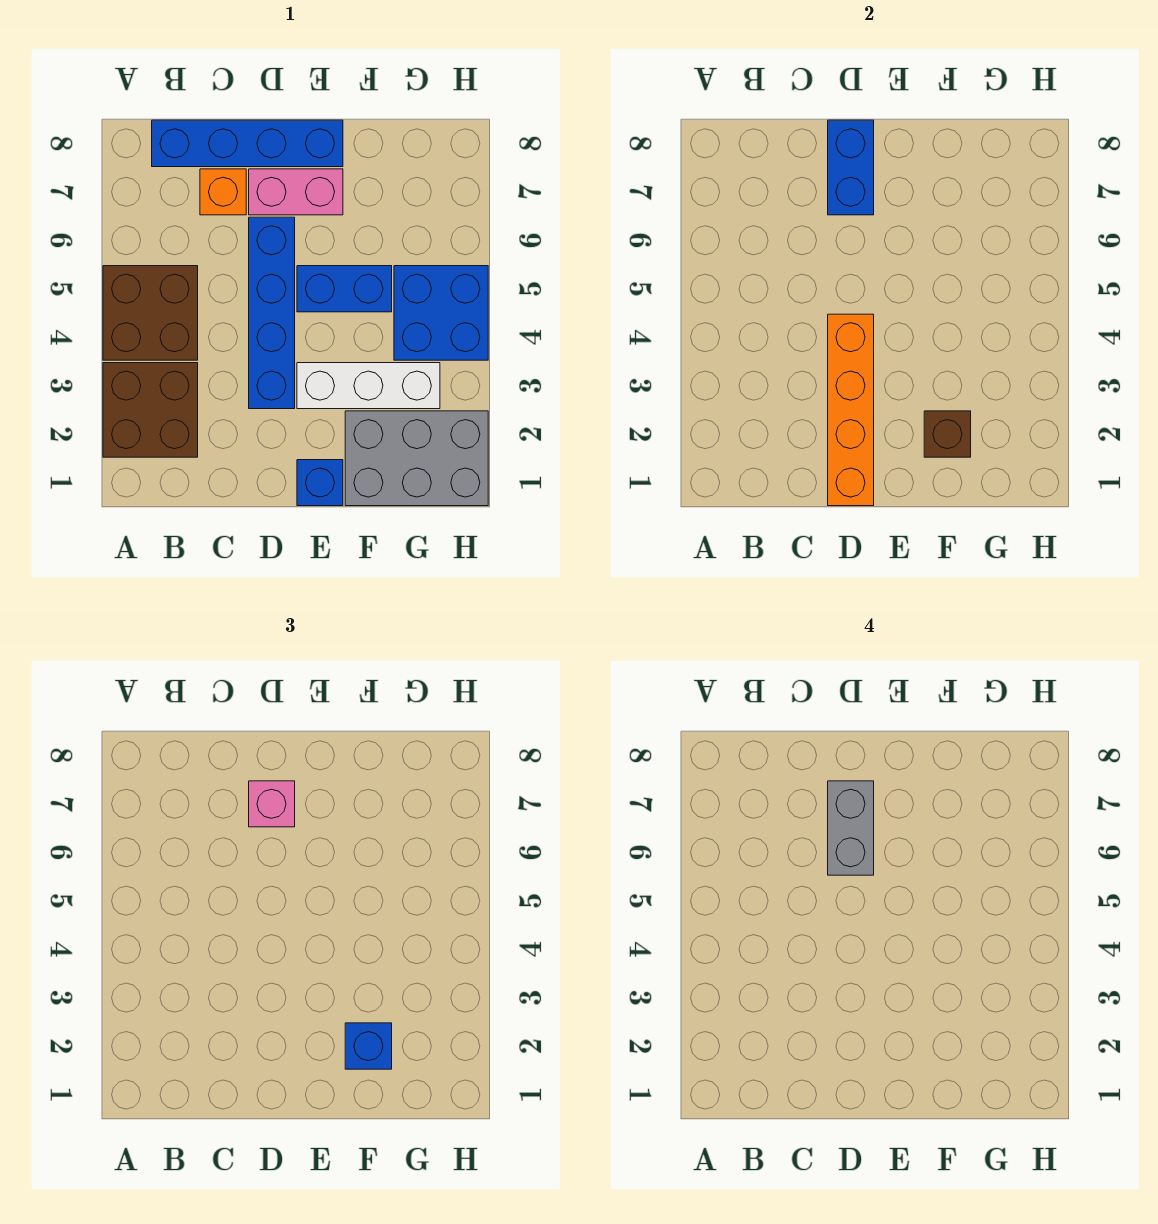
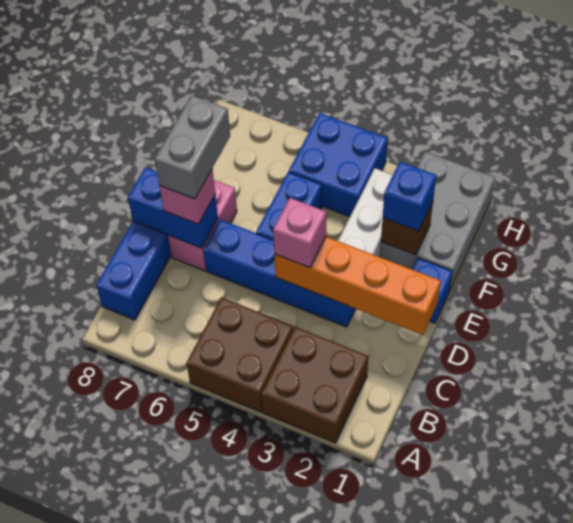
orange brick C7 level 1 -> none
none -> pink brick D4 level 3
grey brick D6:D7 level 4 -> grey brick D7:E7 level 4

